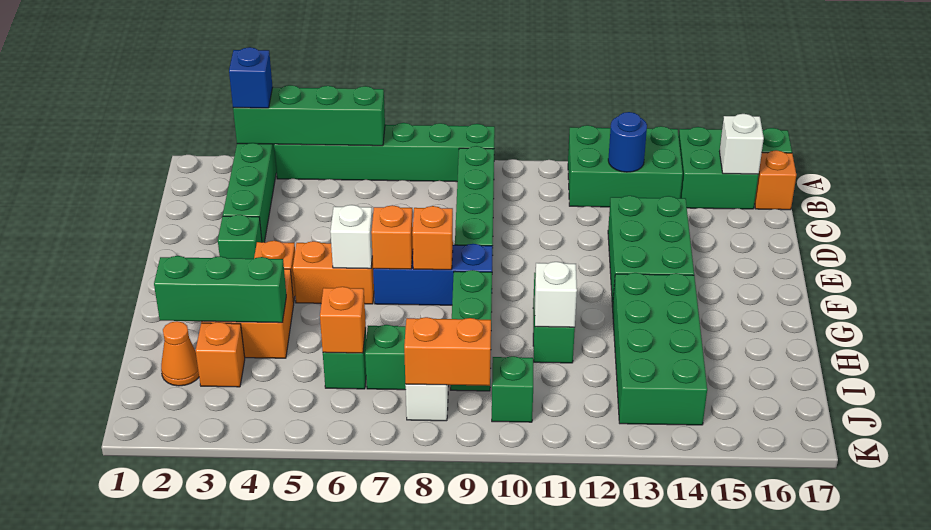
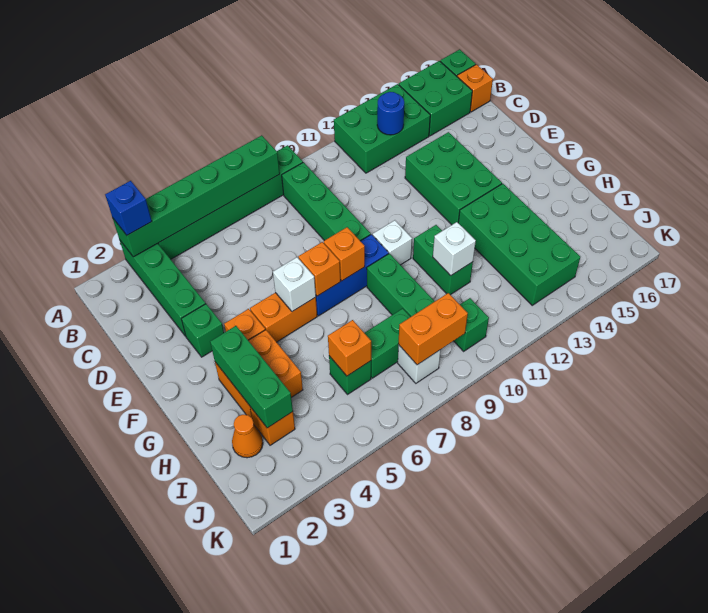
green brick A3:A6 level 2 -> green brick A3:A8 level 2
white brick B16 level 2 -> white brick F10 level 1
green brick H2:H4 level 2 -> green brick G3:I3 level 2

